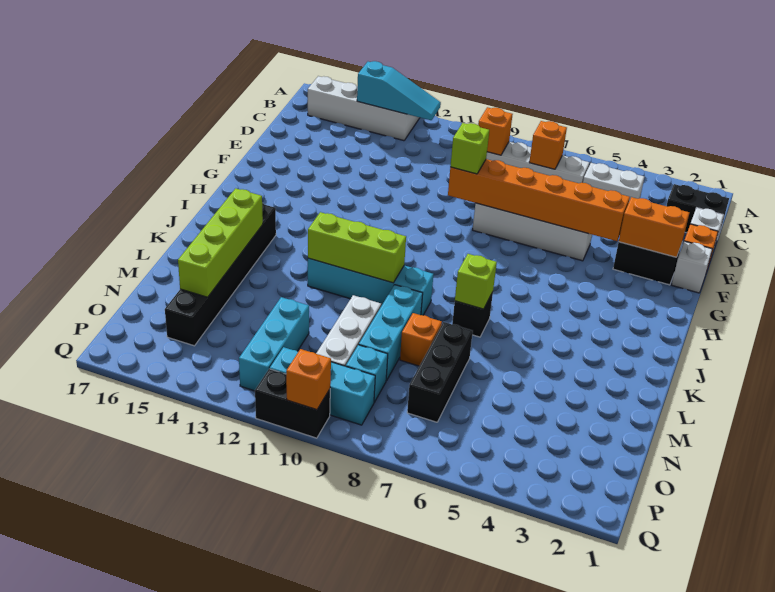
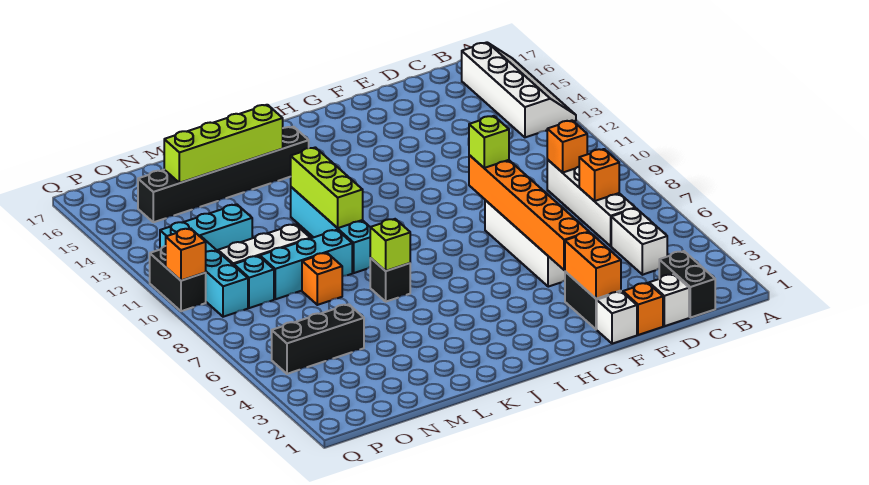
cyan slope B12:B14 level 2 top 14 -> none
black brick M7:O7 level 1 -> black brick N5:P5 level 1

